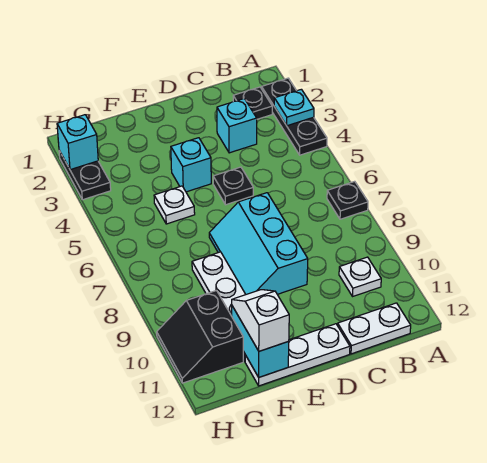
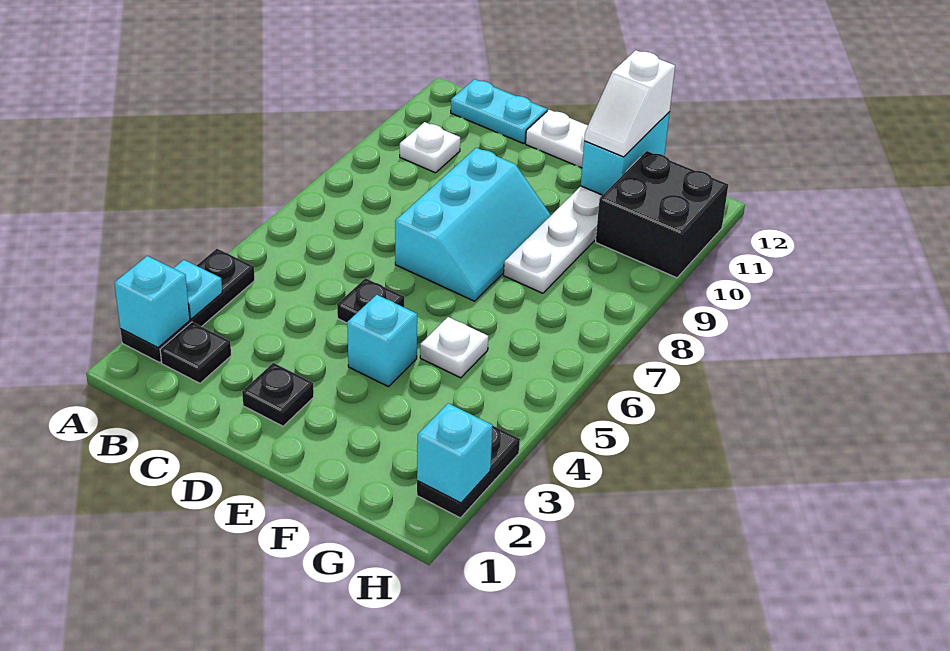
black plate A7 level 1 -> black plate D2 level 1
white plate B12:C12 level 1 -> cyan plate B12:C12 level 1
cyan brick C3 level 1 -> cyan brick A2 level 2
black slope G10:H11 level 1 top G -> black brick G10:H11 level 1

